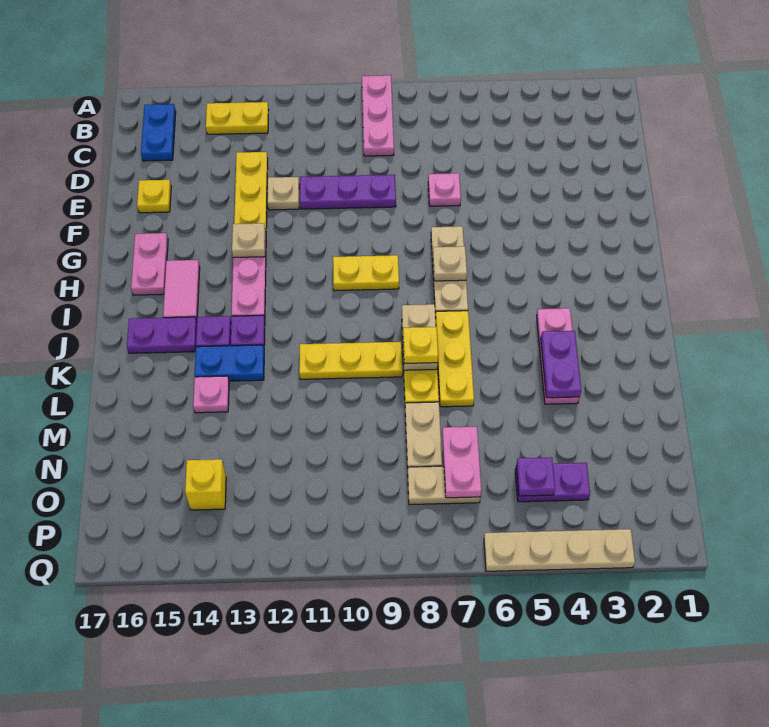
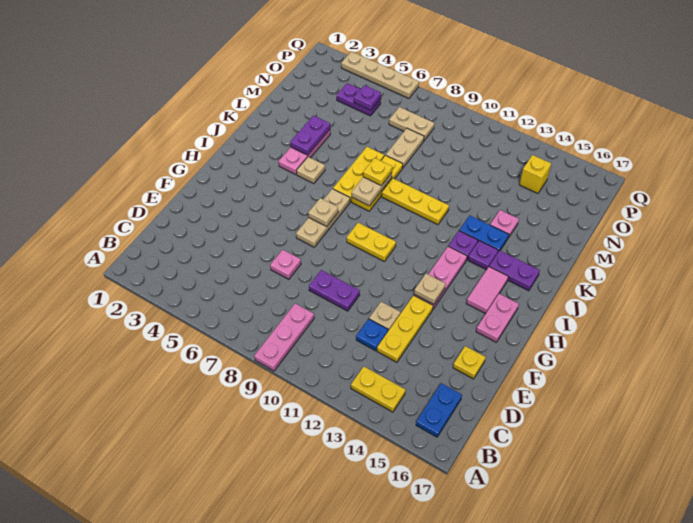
none -> blue plate D12 level 1
purple plate E9:E11 level 1 -> purple plate E9:E10 level 1
none -> tan plate J5 level 1
pink plate N7:O7 level 2 -> none

